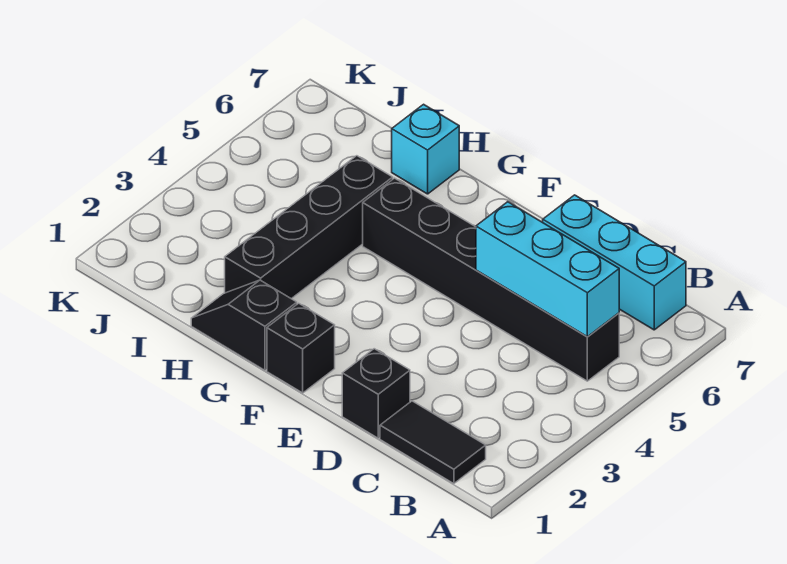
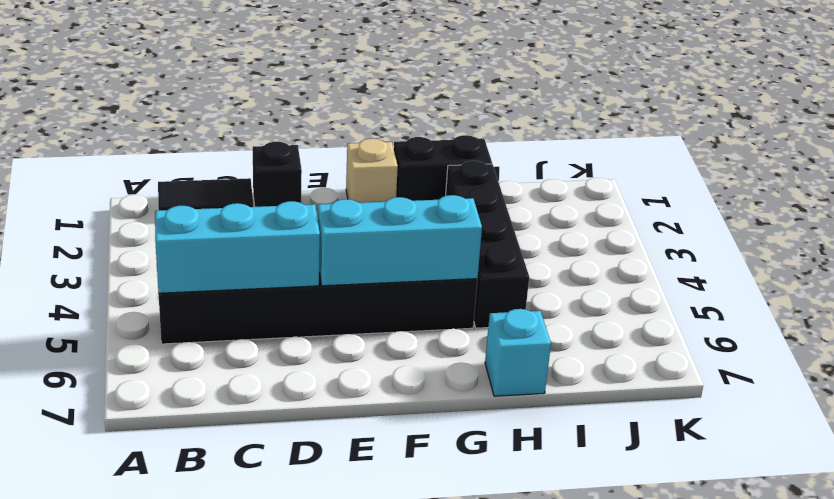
cyan brick B7:D7 level 1 -> cyan brick E5:G5 level 2
black brick F1 level 1 -> tan brick F1 level 1
black slope G1:H1 level 1 top G -> black brick G1:H1 level 1

